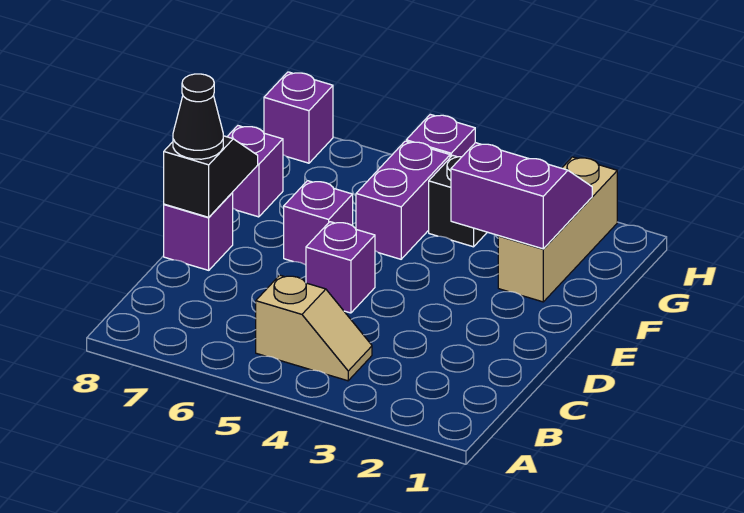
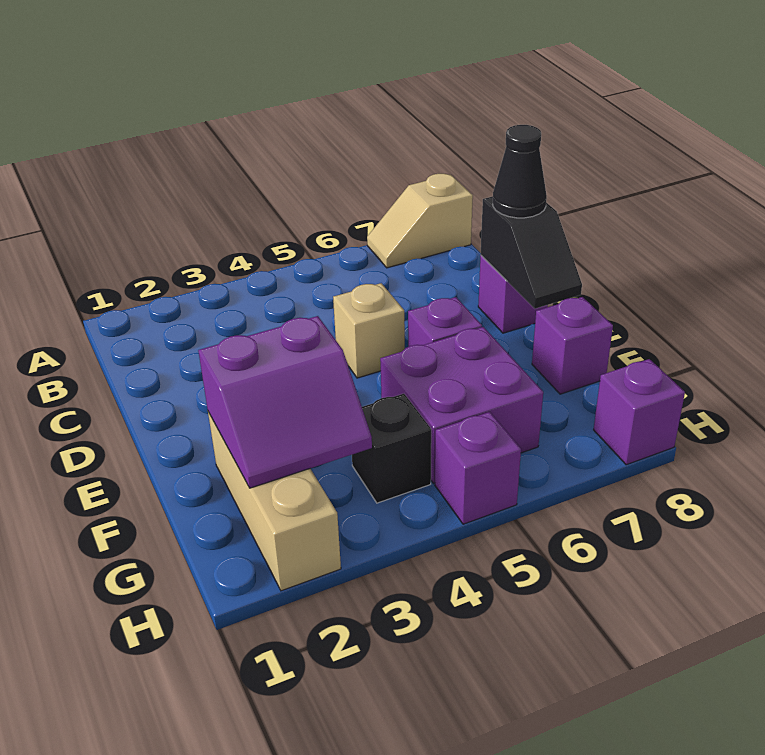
tan slope B4:B5 level 1 top 5 -> tan slope A7:A8 level 1 top 8
purple brick D5 level 1 -> tan brick D5 level 1
purple brick F5:G5 level 1 -> purple brick F5:G6 level 1

